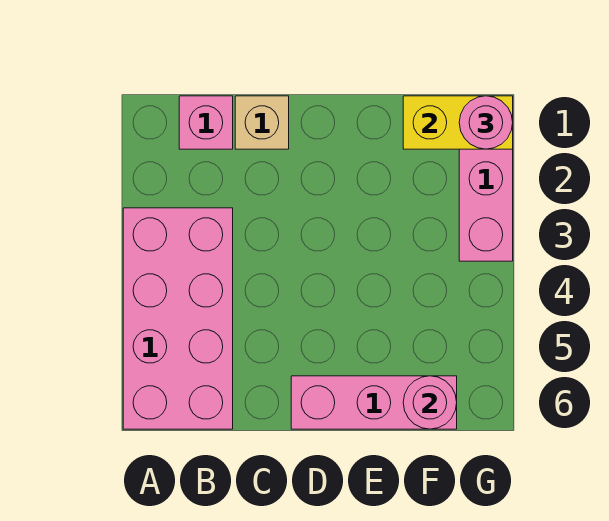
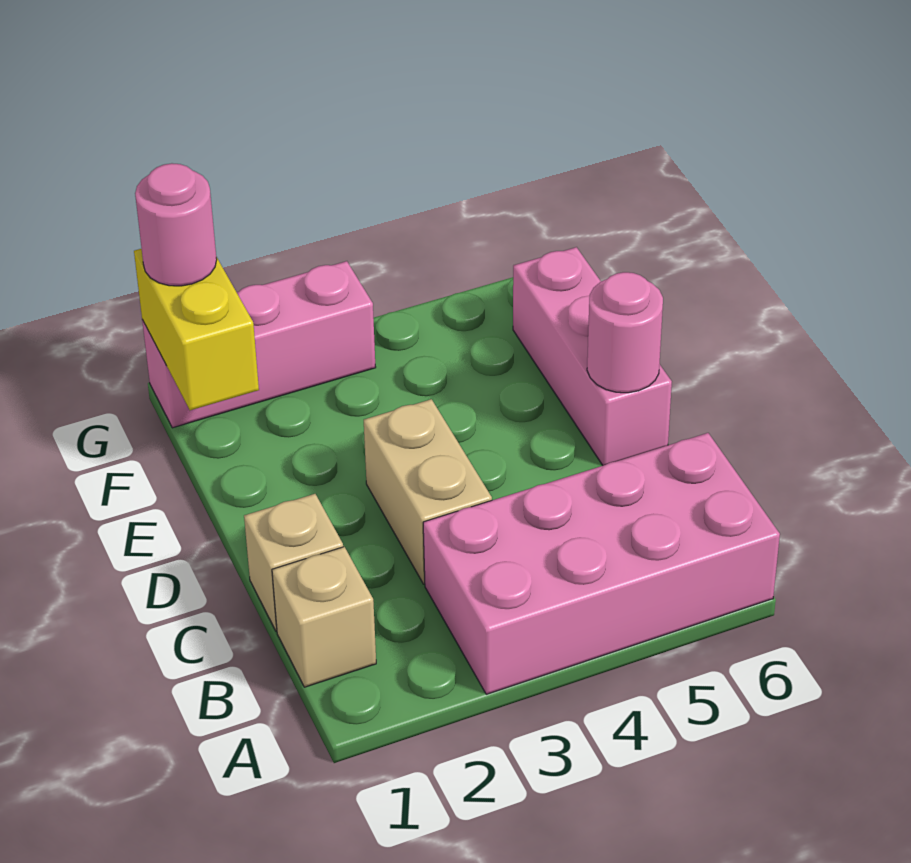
pink brick B1 level 1 -> tan brick B1 level 1
none -> tan brick C3:D3 level 1
pink round brick F6 level 2 -> pink round brick D6 level 2

